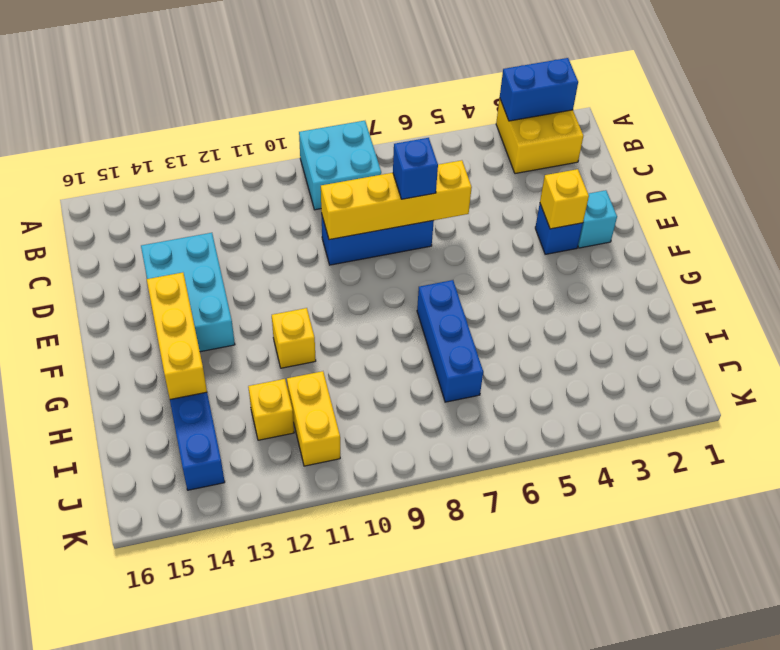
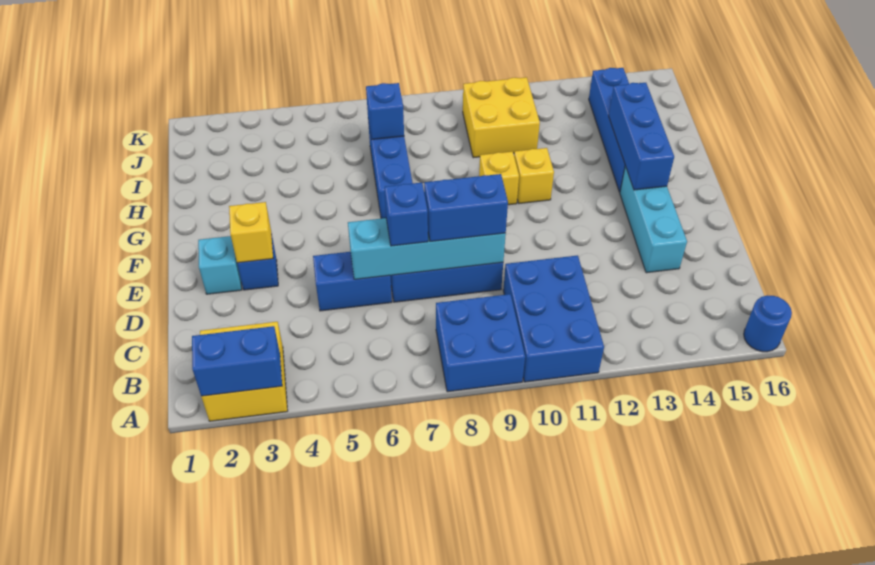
cyan brick A8:B9 level 1 -> blue brick A8:B9 level 1
none -> blue brick A10:C11 level 1
none -> blue round brick A16 level 1
none -> blue brick D5:D6 level 1
yellow brick D6:D9 level 2 -> cyan brick D6:D9 level 2
none -> blue brick D8:D9 level 3
cyan brick D13:F14 level 1 -> cyan brick D14:F14 level 1
yellow brick F14:H14 level 2 -> blue brick F14:H14 level 2
none -> blue brick I7 level 2
yellow brick I11:J11 level 1 -> yellow brick I10:J11 level 1
yellow brick I12 level 1 -> yellow brick G10 level 1

